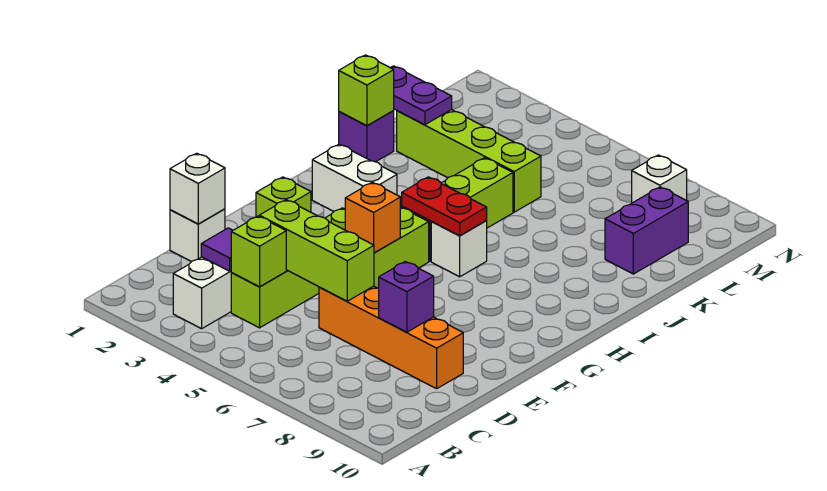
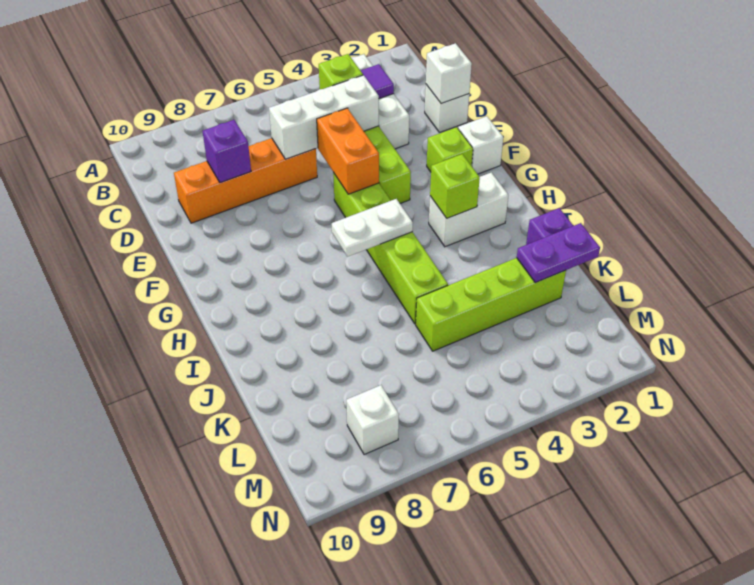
lime brick D4:D6 level 2 -> white brick D4:D6 level 2
orange brick F5 level 2 -> orange brick E5:F5 level 2
red plate H5:H6 level 2 -> white plate H5:H6 level 2
white brick H6 level 1 -> white brick F1 level 1
lime brick J1 level 2 -> lime brick H3 level 2
purple brick K9:L9 level 1 -> none

